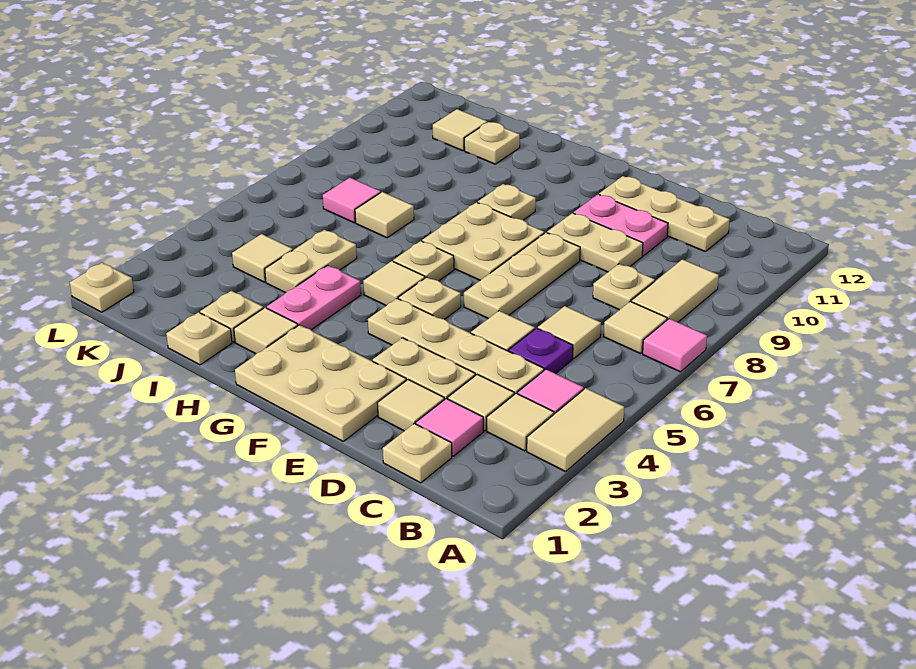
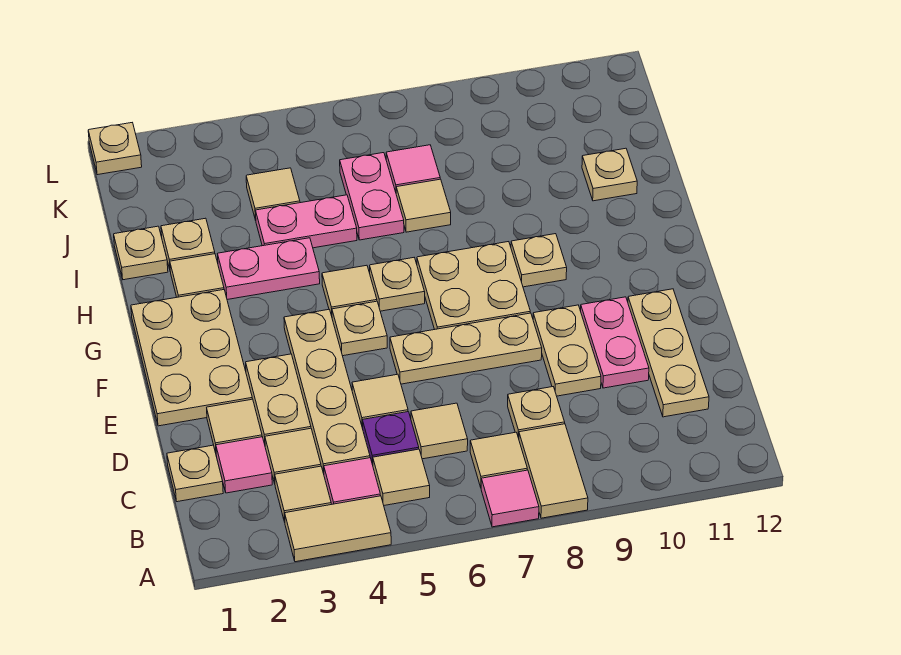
tan tile B8:B9 level 1 -> tan tile A8:B8 level 1
tan plate I4:I5 level 1 -> pink plate I4:I5 level 1
none -> pink plate I6:J6 level 1
tan tile J11 level 1 -> tan tile B5 level 1

